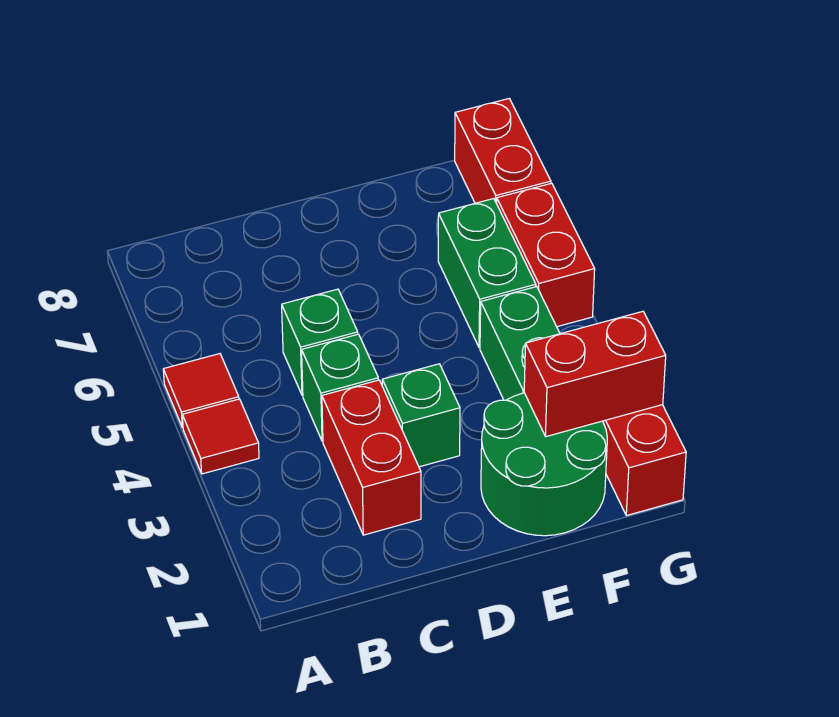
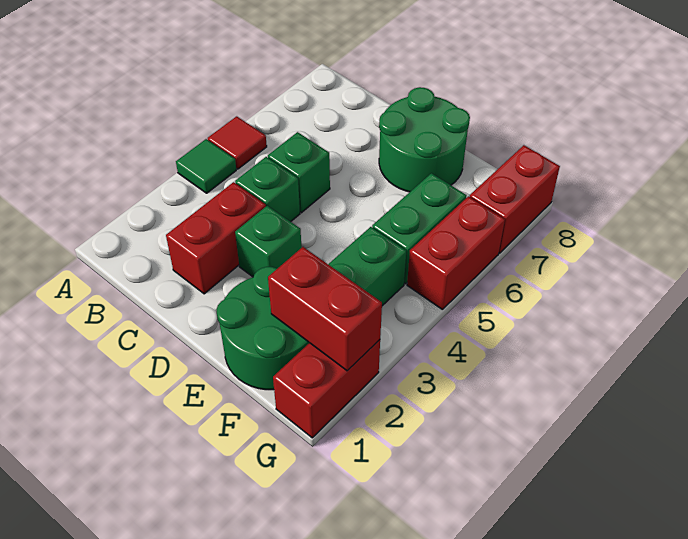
red tile A4 level 1 -> green tile A4 level 1
none -> green round brick D7:E8 level 1

